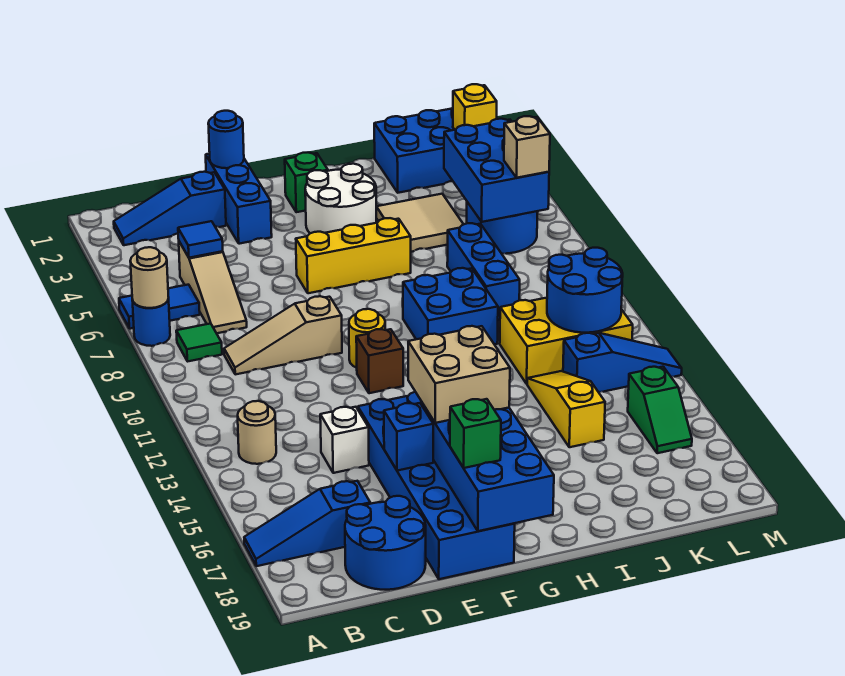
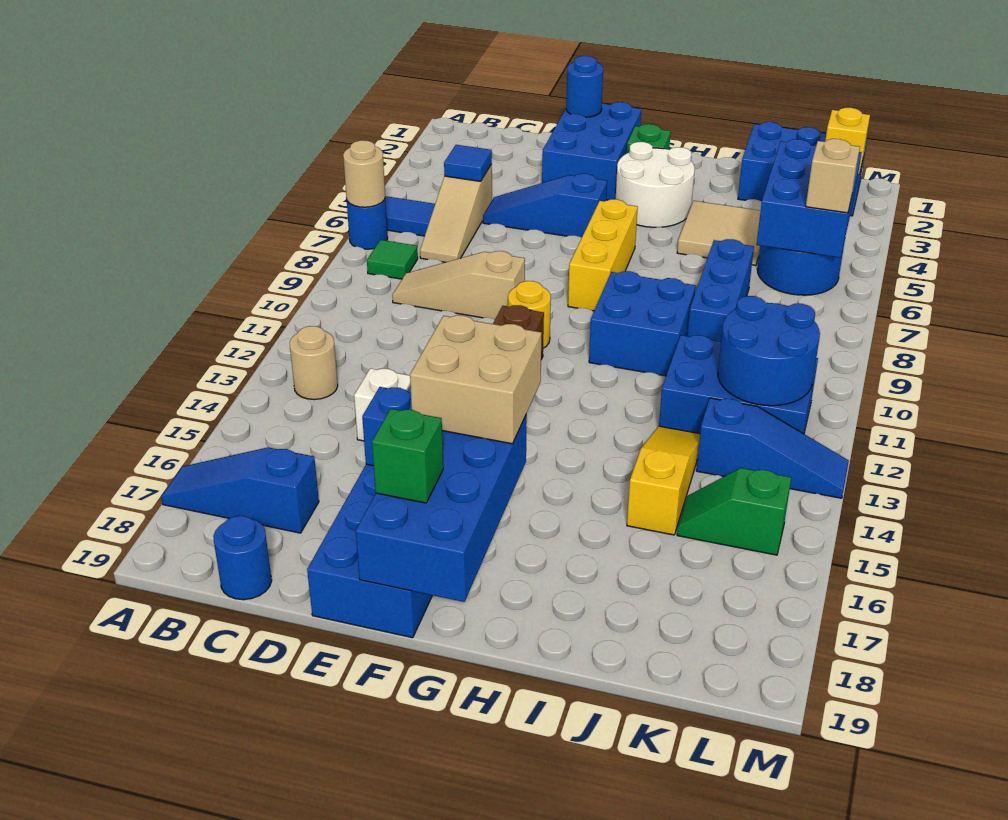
blue slope B2:D2 level 1 top D -> blue slope D5:F5 level 1 top F
blue round brick C18:D19 level 1 -> blue round brick C19 level 1
blue brick E1:E3 level 1 -> blue brick E1:F3 level 1
yellow brick F6:H6 level 1 -> yellow brick G6:G8 level 1
yellow brick J11:L12 level 1 -> blue brick J11:L12 level 1
green slope L15:L16 level 1 top 15 -> green slope K15:L15 level 1 top L

